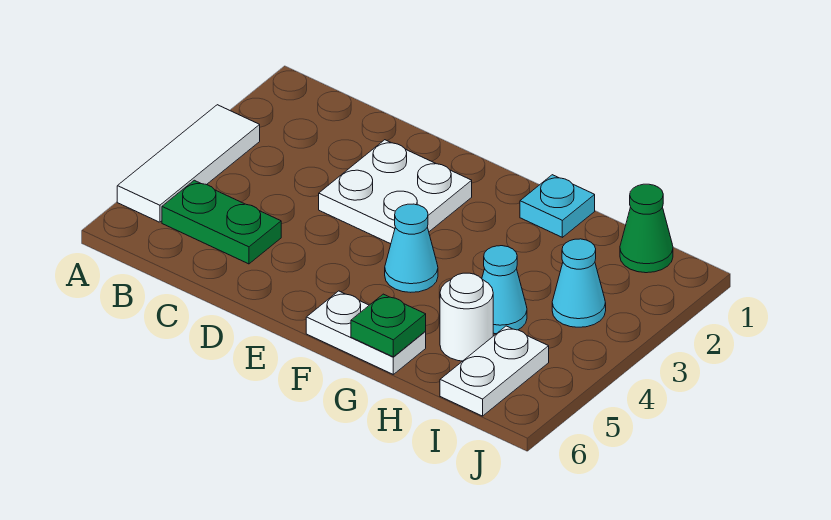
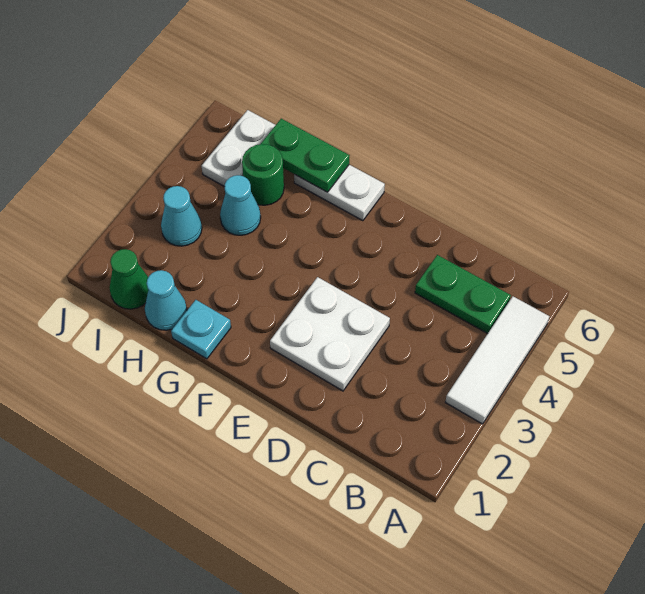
cyan cone F4 level 1 -> cyan cone H1 level 1
green plate G6 level 2 -> green plate G6:H6 level 2
white round brick H5 level 1 -> green round brick H5 level 1

